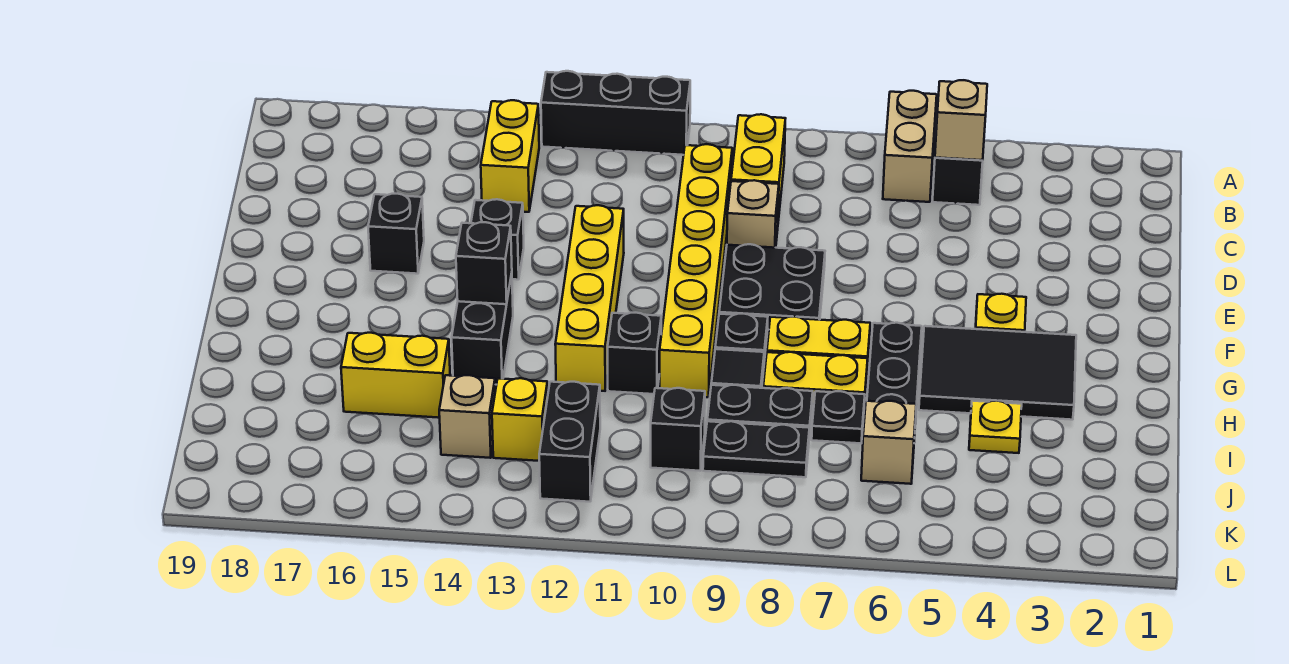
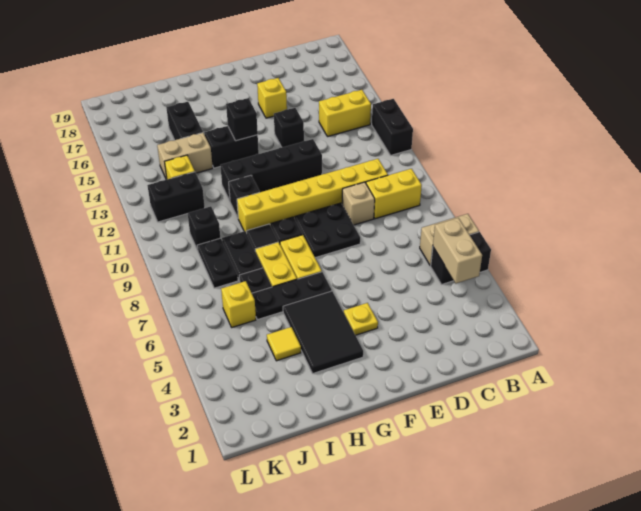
black brick A11:A13 level 1 -> black brick A12:A13 level 1
tan brick B5 level 2 -> tan brick B4:B5 level 2
yellow brick E12:H12 level 1 -> black brick E12:H12 level 1
black brick E16 level 1 -> yellow brick E16 level 1
yellow plate I4 level 1 -> yellow tile I4 level 1
yellow brick I15:I16 level 1 -> black brick I15:I16 level 1
tan brick J6 level 1 -> yellow brick J6 level 1
tan brick J14 level 1 -> tan brick I14:J14 level 1

